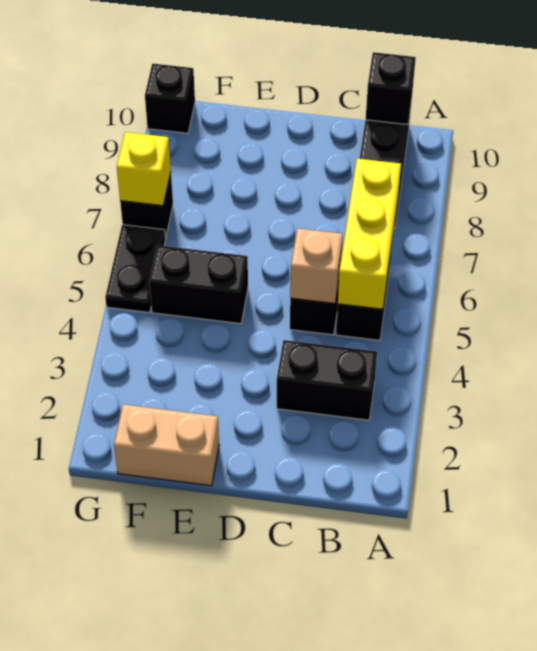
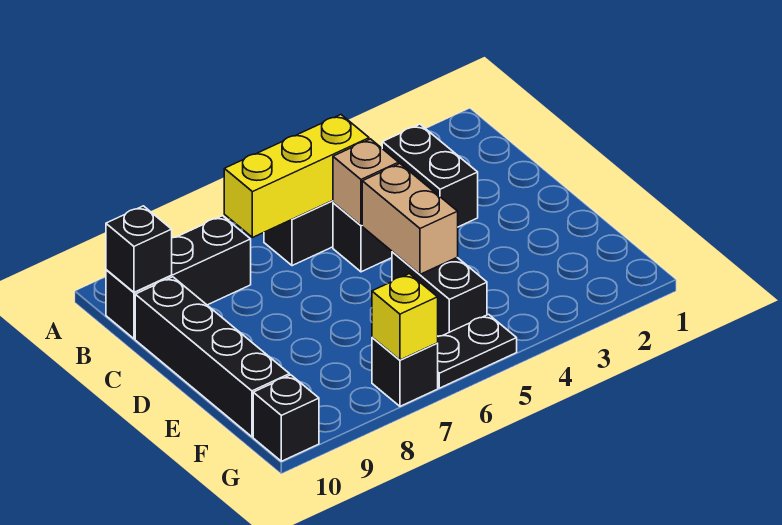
none -> black brick C10:F10 level 1
tan brick E1:F1 level 1 -> tan brick D5:E5 level 2

